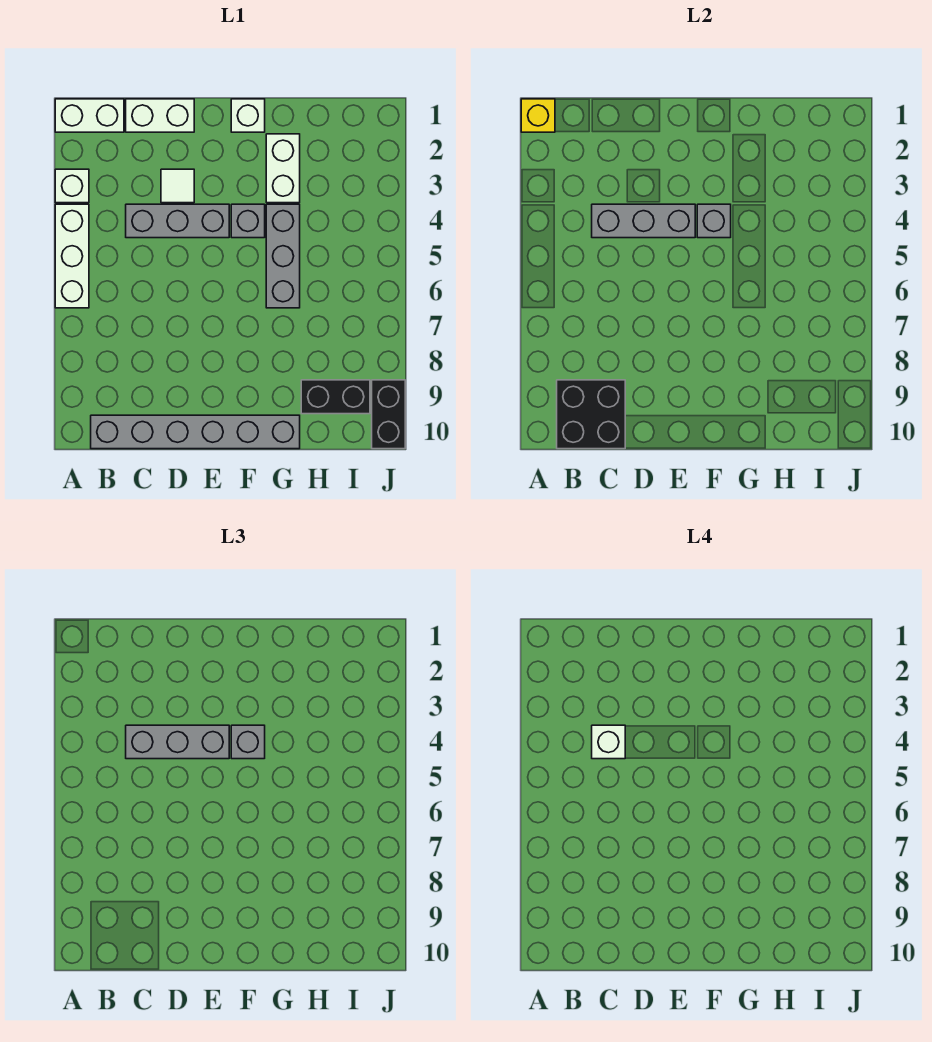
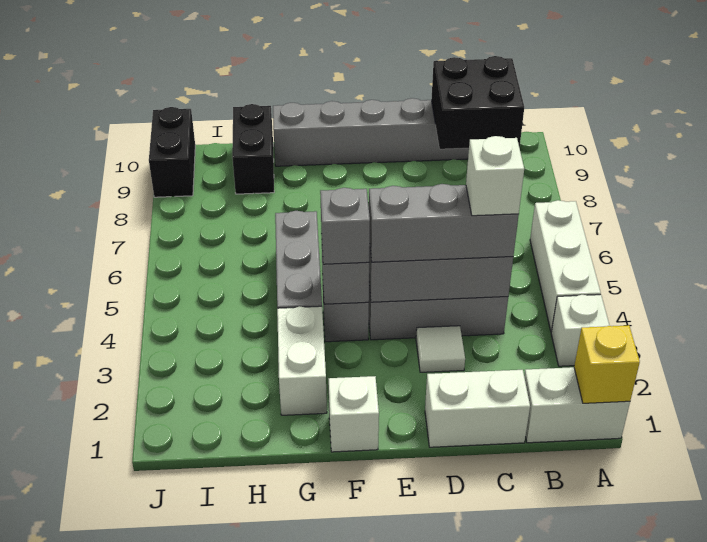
black brick H9:I9 level 1 -> black brick H9:H10 level 1

